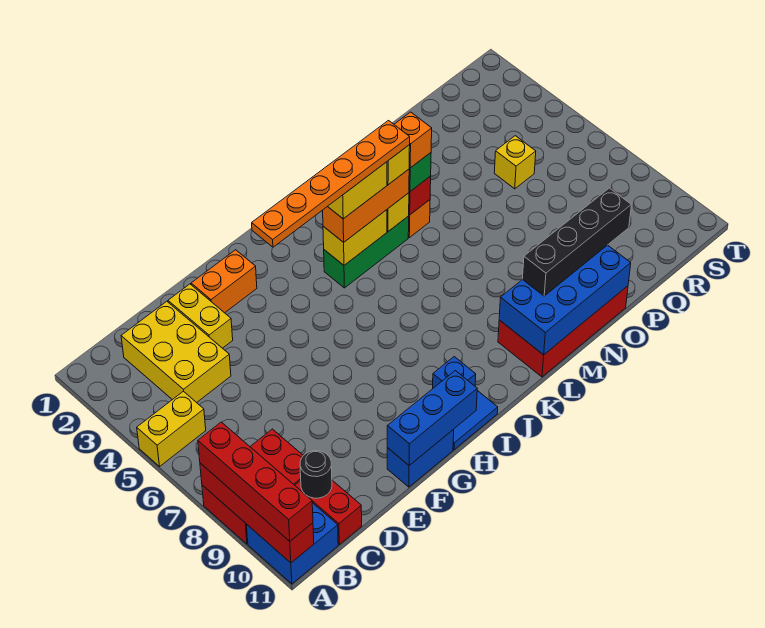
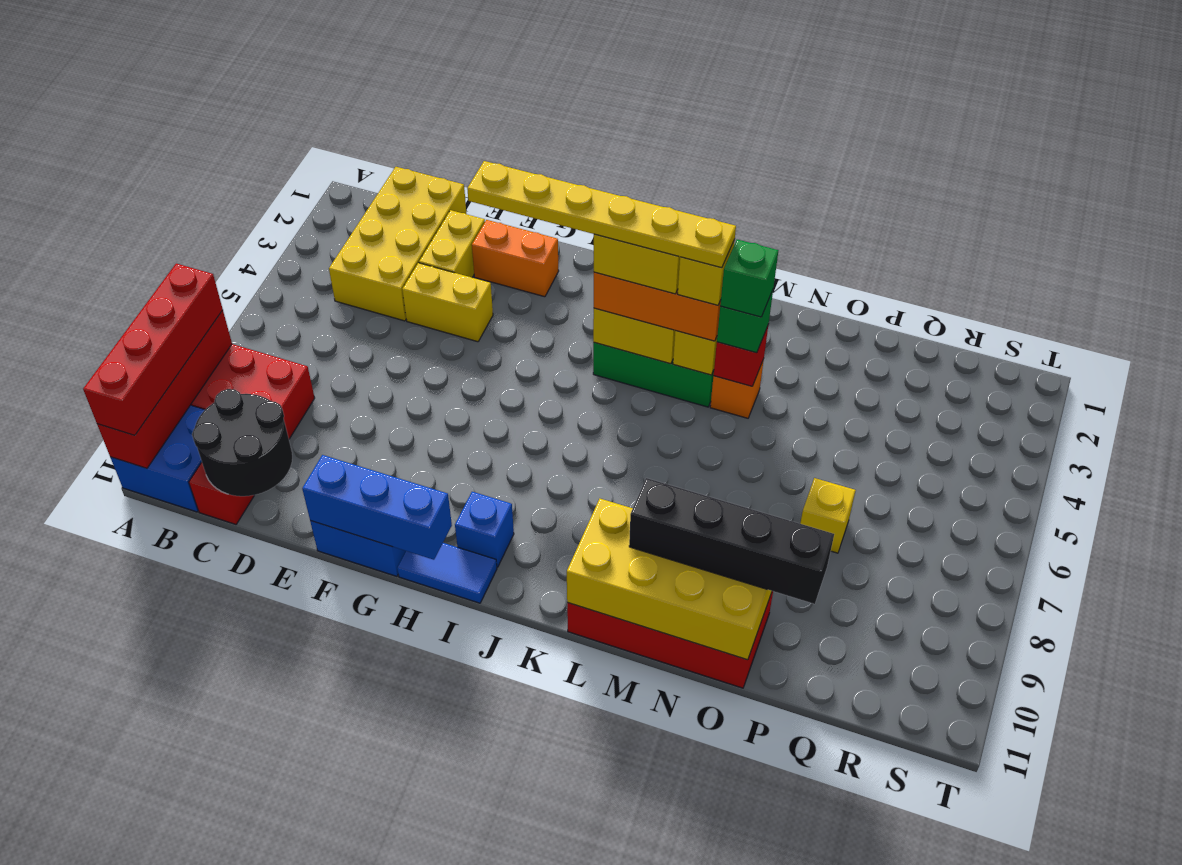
yellow brick A5:B5 level 1 -> yellow brick E4:F4 level 1
yellow brick C2:D4 level 1 -> yellow brick C1:D4 level 1
black round brick C10 level 2 -> black round brick C10:D11 level 2
orange plate G4:L4 level 5 -> yellow plate G4:L4 level 5
blue brick L10:O11 level 2 -> yellow brick L10:O11 level 2
orange brick M4 level 4 -> green brick M4 level 4
yellow brick Q5 level 1 -> yellow brick P7 level 1

